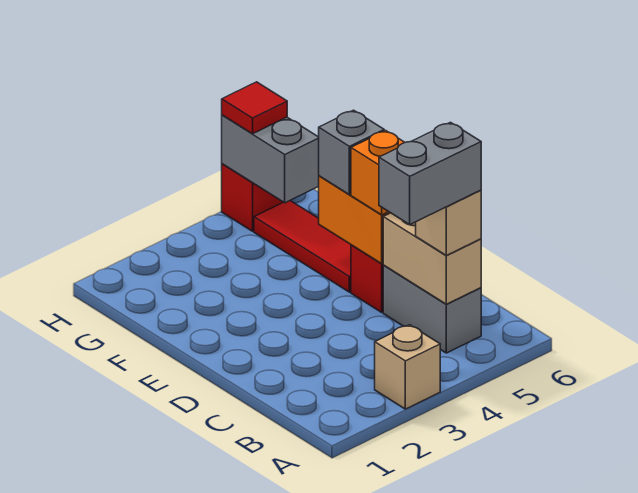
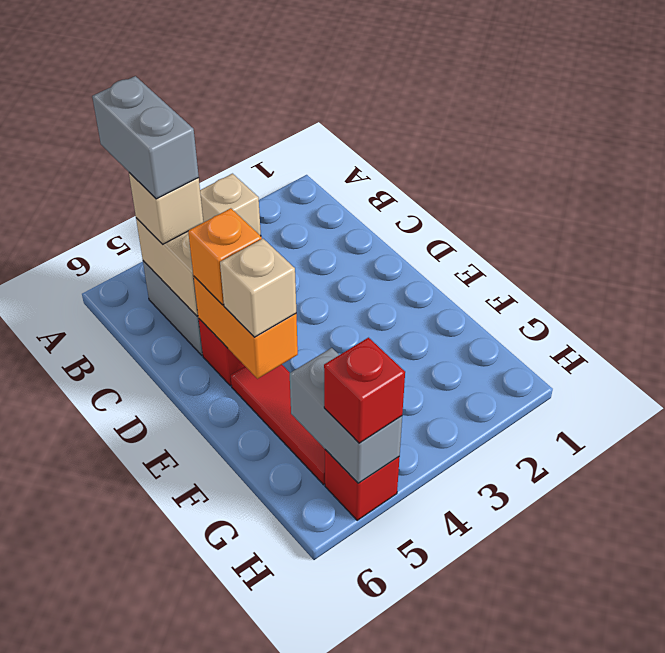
grey brick B4:B5 level 4 -> grey brick A5:B5 level 4
grey brick E5 level 3 -> tan brick E5 level 3
red tile H5 level 3 -> red brick H5 level 3

